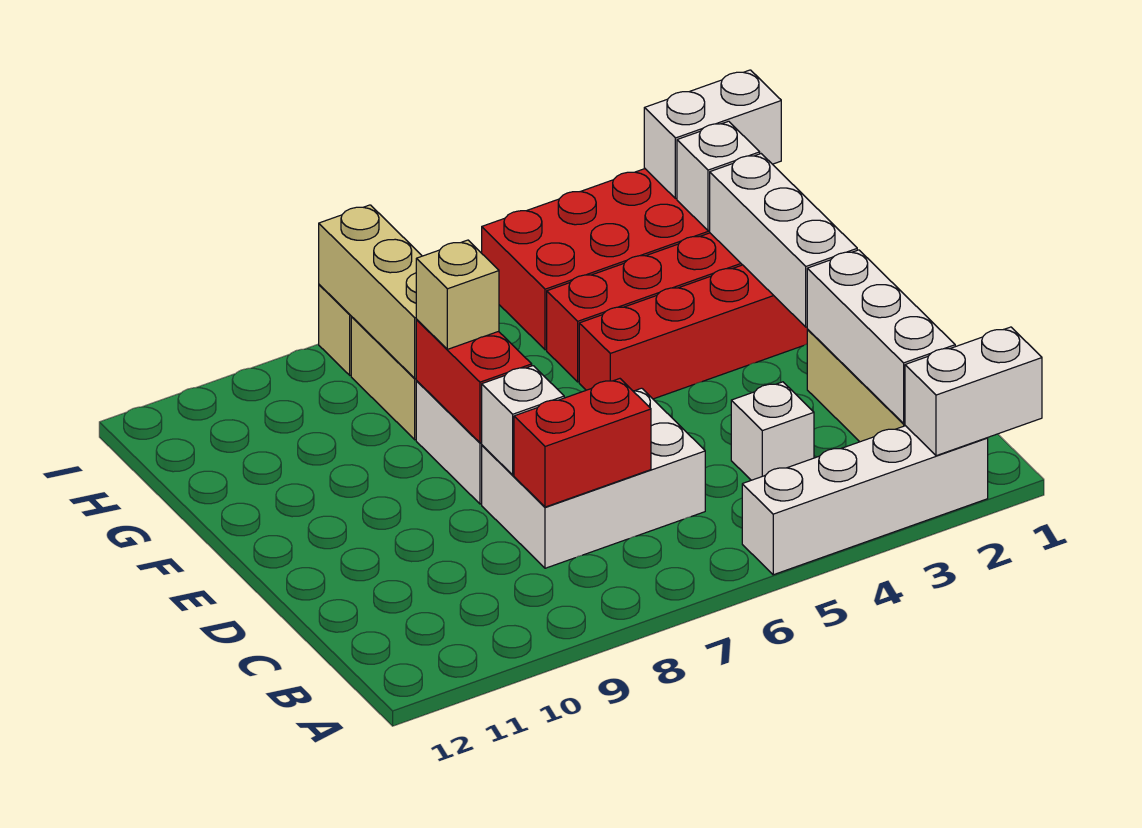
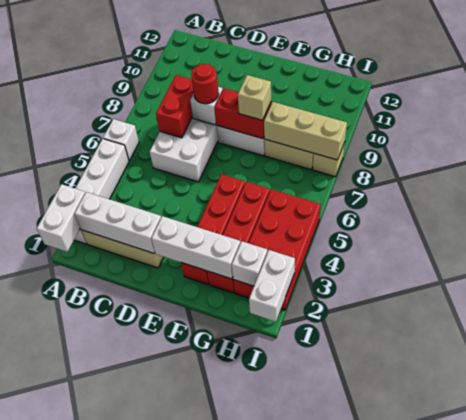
white brick C4 level 1 -> white brick A6 level 1
none -> red round brick D8 level 3

